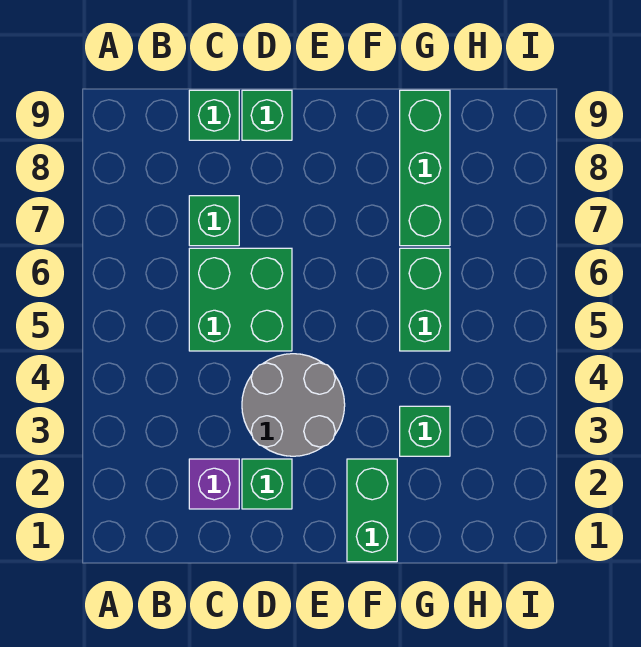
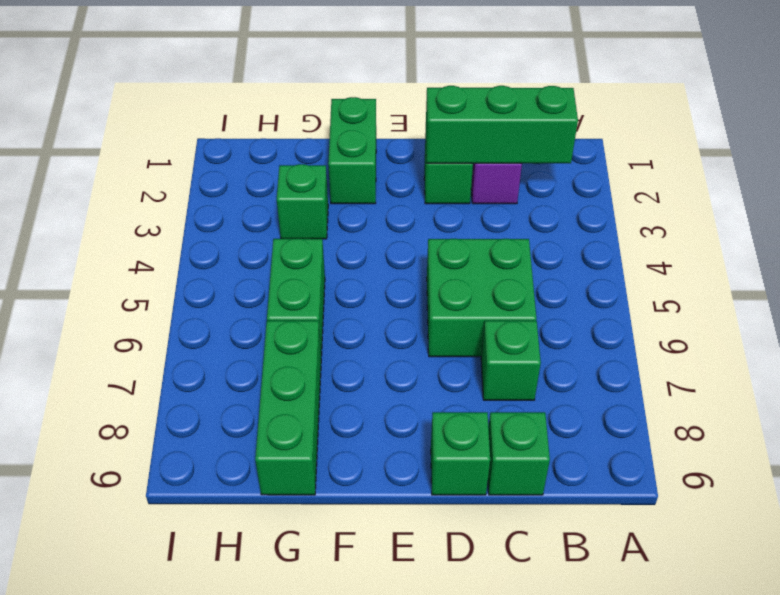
none -> green brick B2:D2 level 2
grey round brick D3:E4 level 1 -> none

